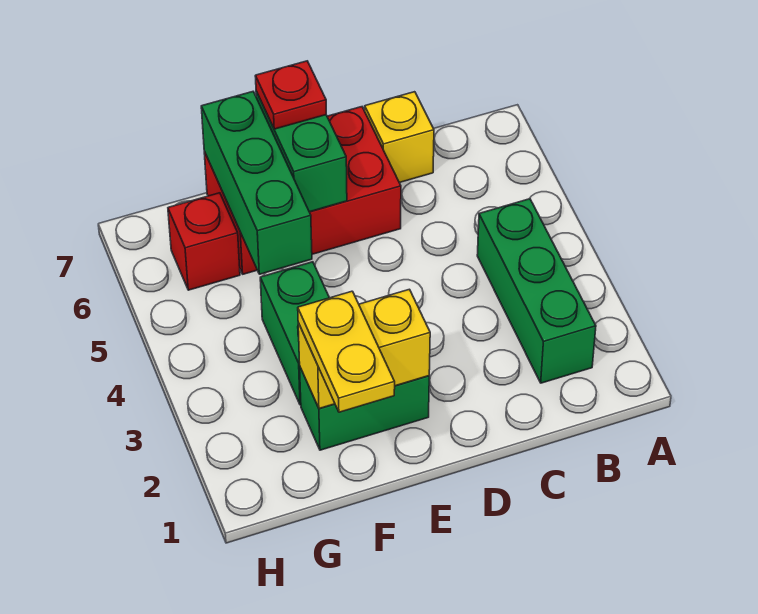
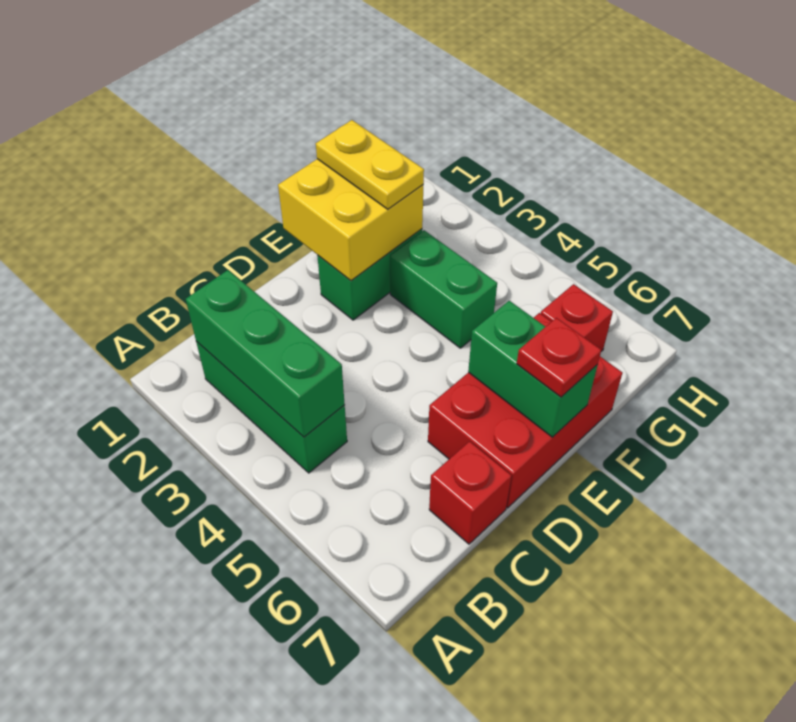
yellow brick C7 level 1 -> red brick C7 level 1
yellow brick E2:F2 level 2 -> yellow brick E1:F2 level 2
green brick F5:F7 level 2 -> green brick B2:B4 level 2

